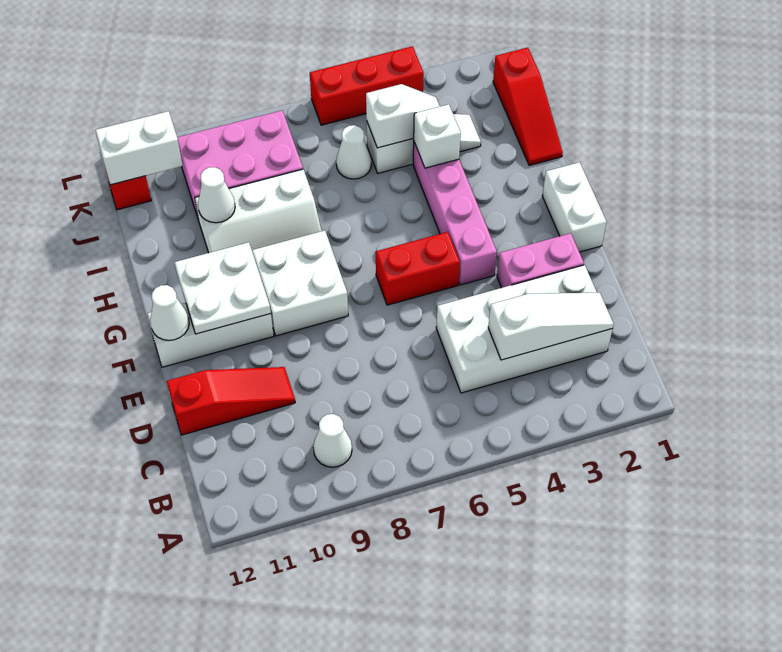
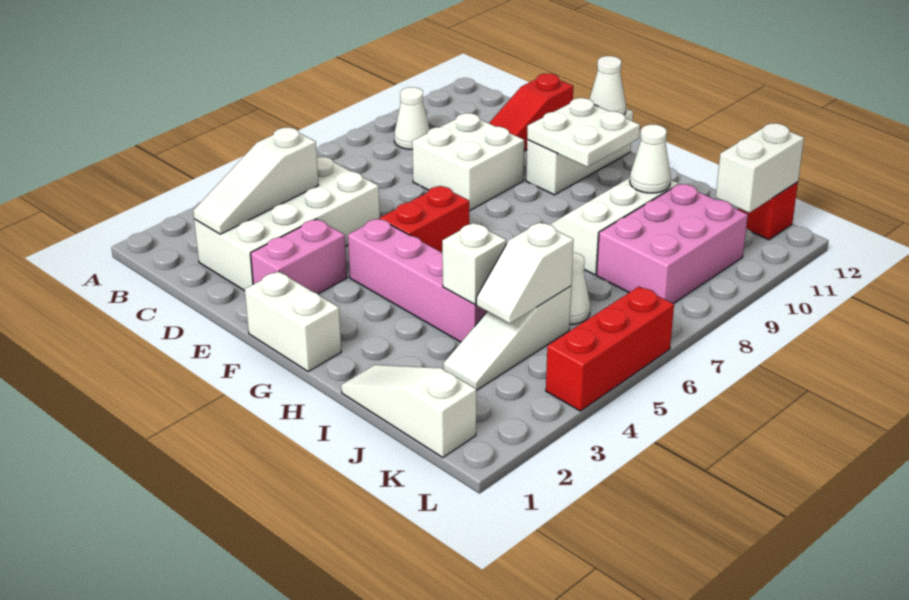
white brick F8:G9 level 1 -> white brick D8:E9 level 1
red slope I1:K1 level 1 top K -> white slope I1:K1 level 1 top K

